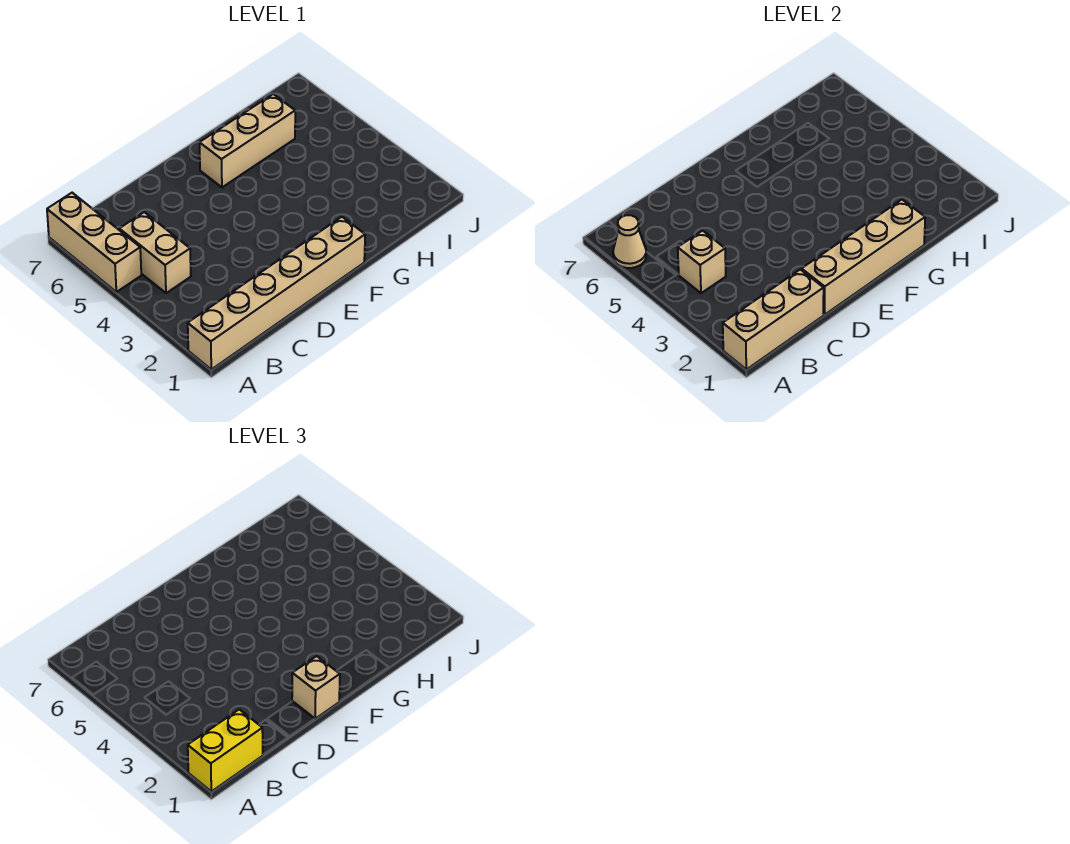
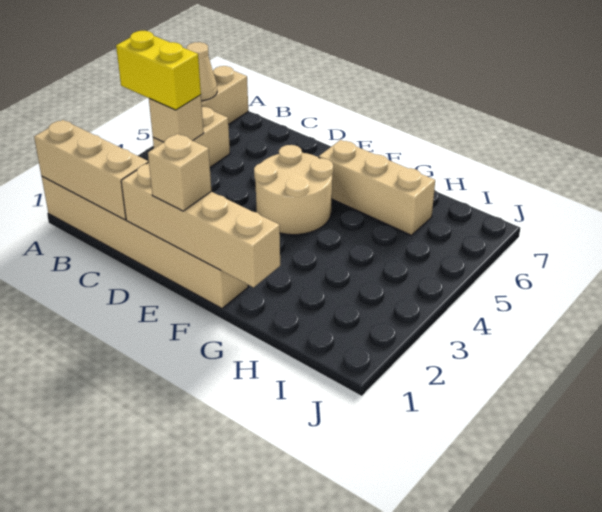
yellow brick A1:B1 level 3 -> yellow brick A4:B4 level 3
none -> tan round brick E4:F5 level 1

